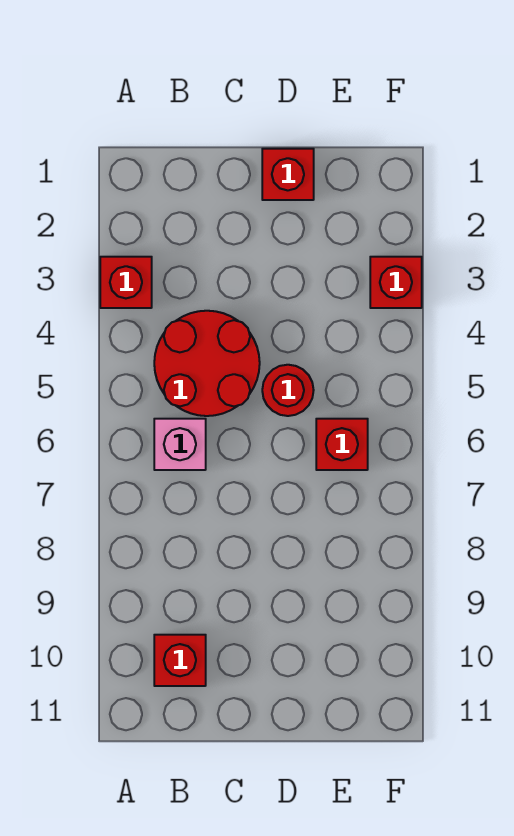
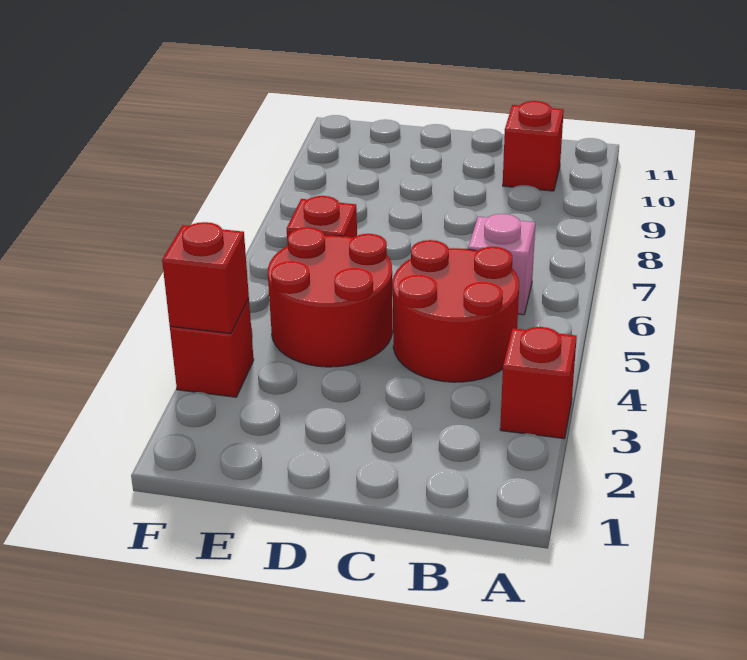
red brick D1 level 1 -> red brick F3 level 2
red round brick D5 level 1 -> red round brick D4:E5 level 1

